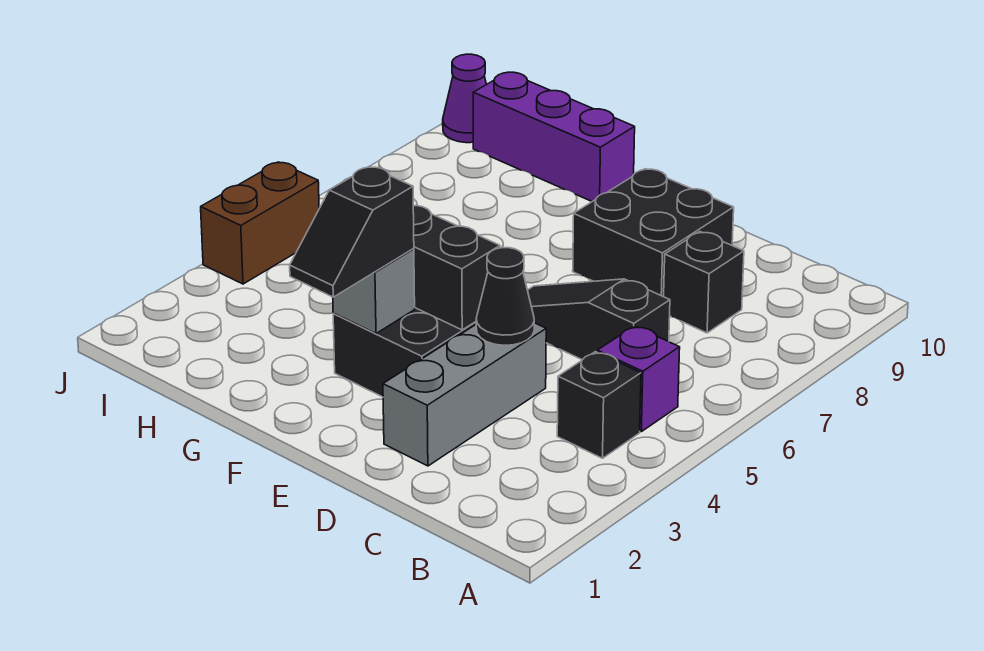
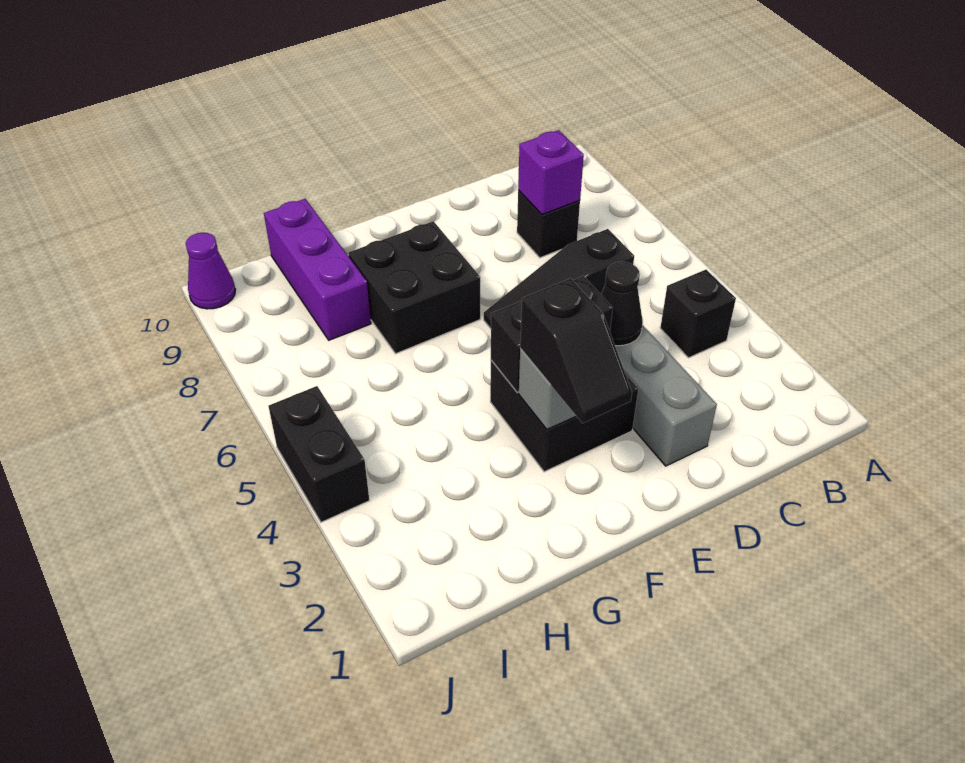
purple brick B5 level 1 -> purple brick C8 level 2
black brick D8:E9 level 1 -> black brick F7:G8 level 1
purple brick G10:I10 level 1 -> purple brick H8:H10 level 1
brown brick J4:J5 level 1 -> black brick J4:J5 level 1

